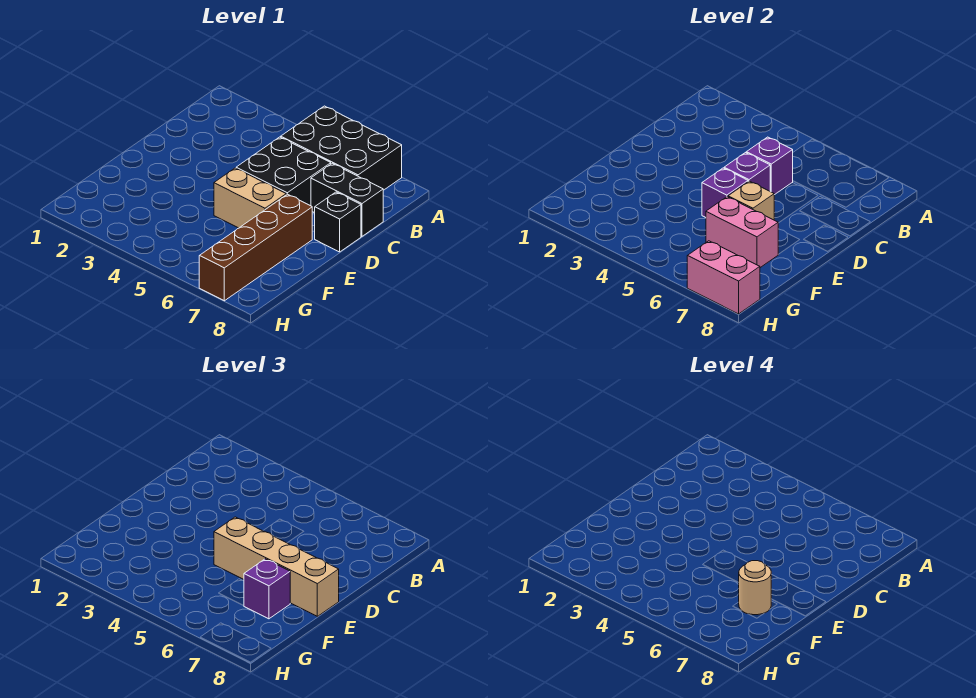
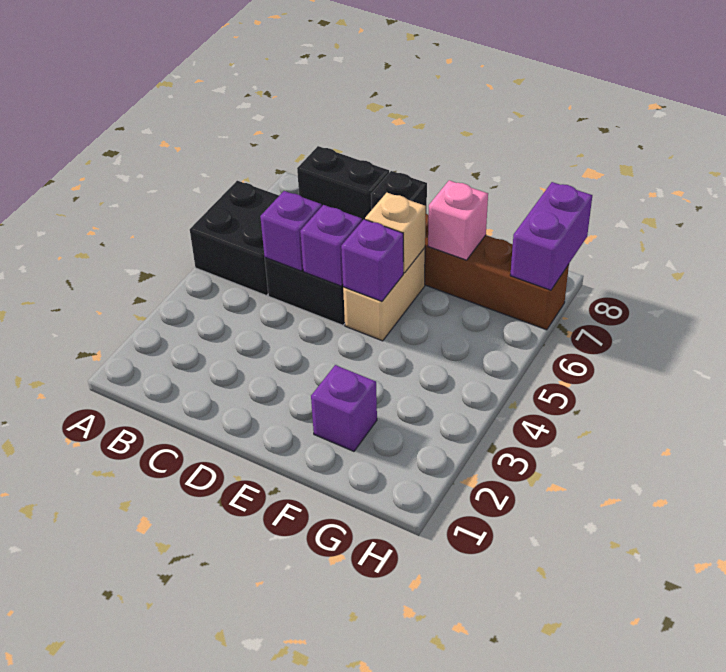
black brick A5:B7 level 1 -> black brick A5:B6 level 1
black brick C7:C8 level 1 -> black brick B8:C8 level 1
tan brick E5:E8 level 3 -> none
pink brick F6:F7 level 2 -> pink brick F7 level 2
purple brick F7 level 3 -> purple brick F2 level 1
tan round brick F7 level 4 -> none
pink brick H7:H8 level 2 -> purple brick H7:H8 level 2

